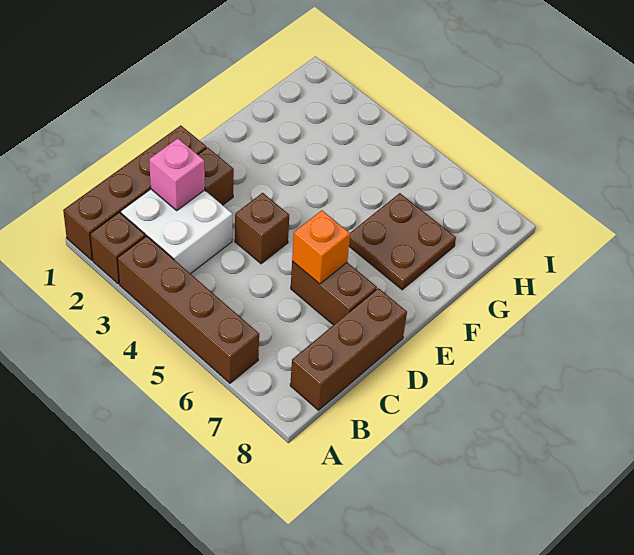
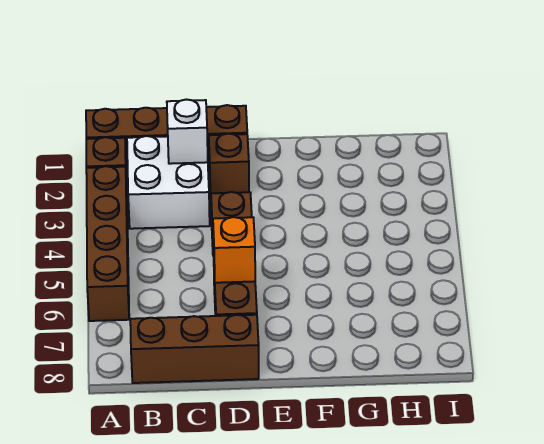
pink brick C2 level 2 -> white brick C2 level 2
brown plate F6:G7 level 1 -> none

